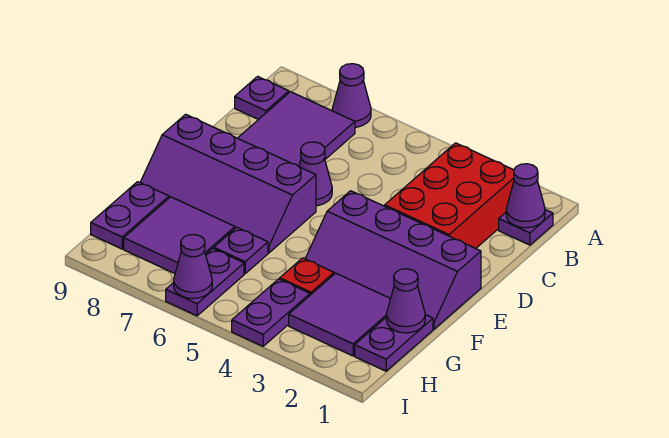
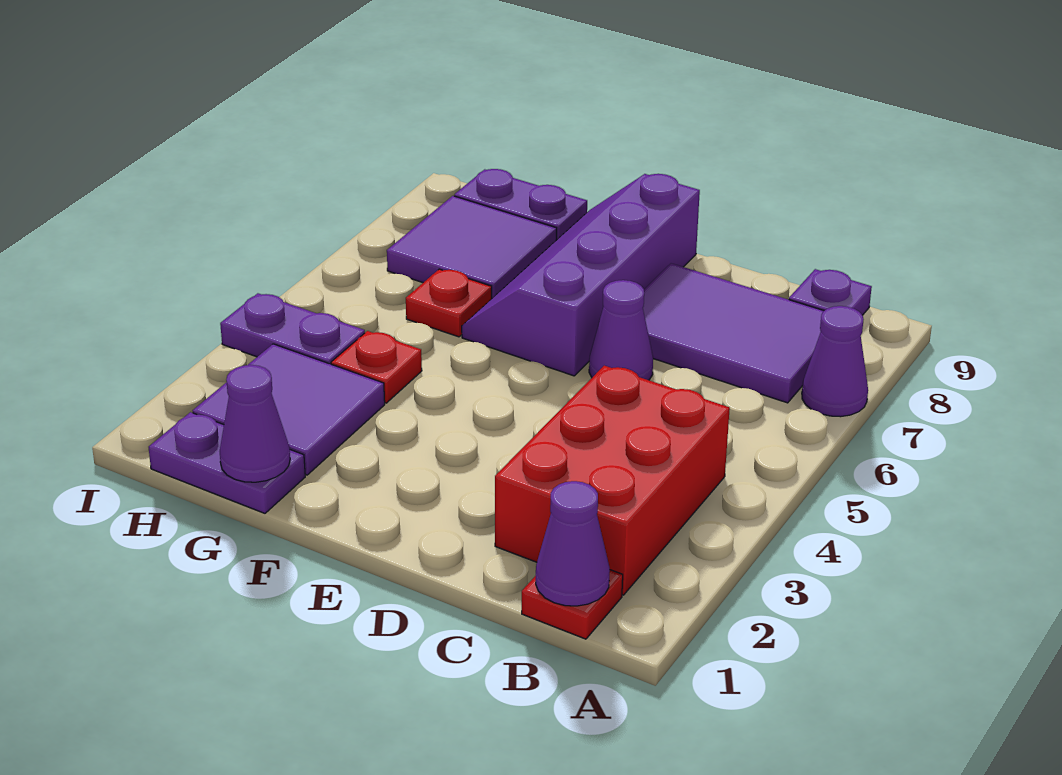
purple plate B1 level 1 -> red plate B1 level 1
red brick B2:D3 level 1 -> red brick B2:C4 level 1
purple slope E1:F4 level 1 top E -> none
purple plate G6 level 1 -> red plate G6 level 1
purple plate H6:I6 level 1 -> none
purple cone I6 level 2 -> none

